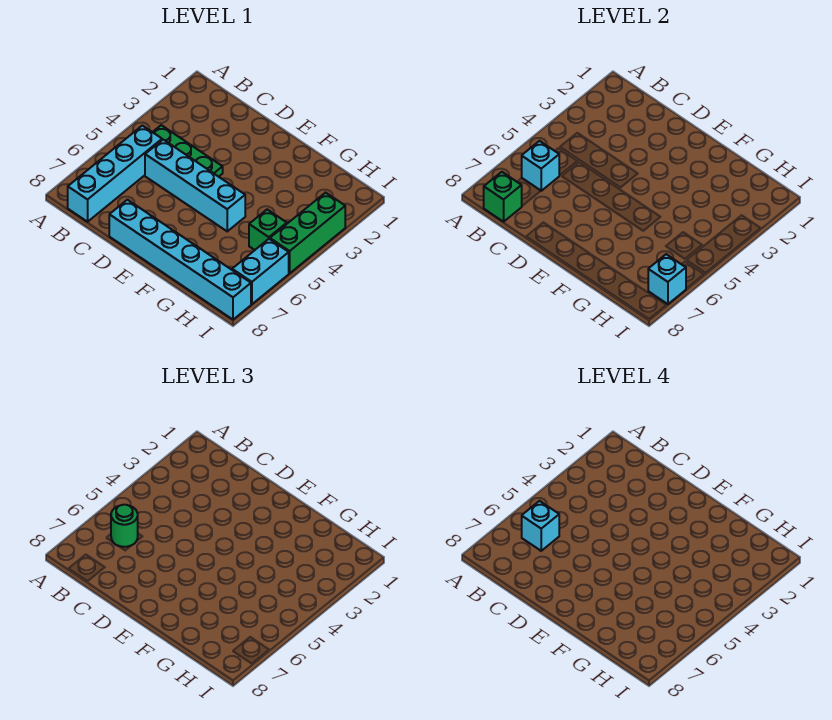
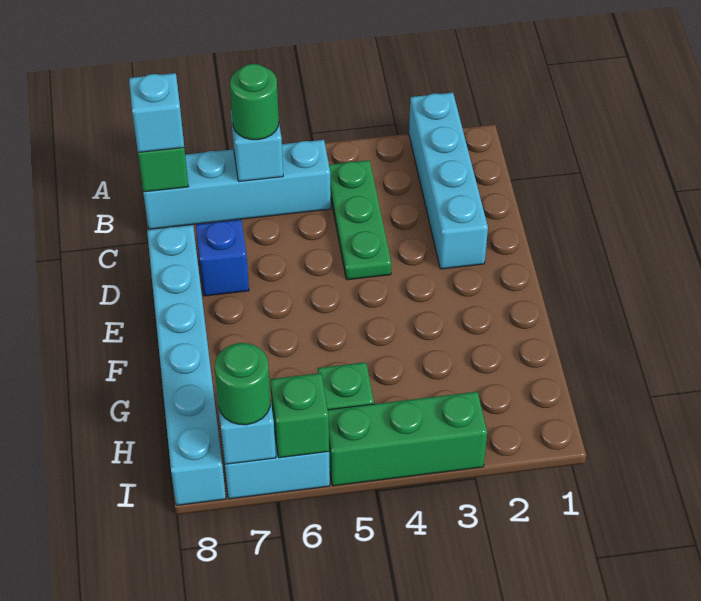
cyan brick B6 level 4 -> cyan brick B8 level 3
cyan brick C5:F5 level 1 -> cyan brick A2:D2 level 1
none -> blue brick D7 level 1
none -> green brick I6 level 2
none -> green round brick I7 level 3

